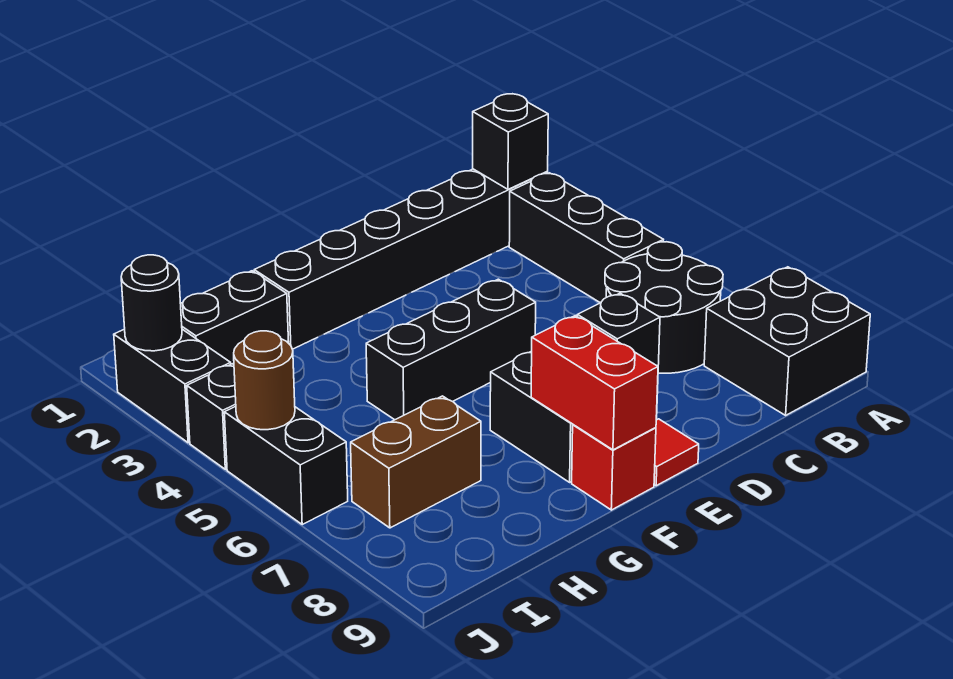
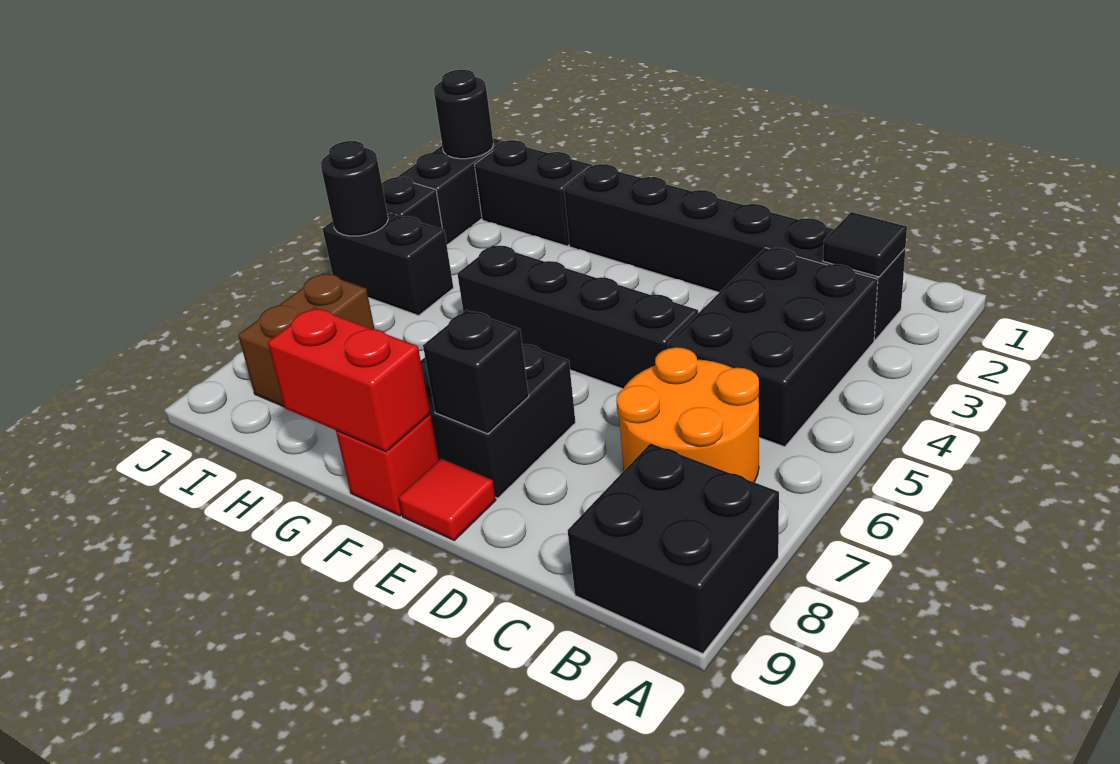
black brick B2 level 2 -> black tile B2 level 2
black brick B3:B5 level 1 -> black brick B3:C5 level 1
black round brick B6:C7 level 1 -> orange round brick B6:C7 level 1
black brick E5:G5 level 1 -> black brick D5:G5 level 1
red brick F8:F9 level 2 -> red brick F9:G9 level 2
brown brick H7:I7 level 1 -> brown brick I7:I8 level 1
black brick J5:J6 level 1 -> black brick I5:J5 level 1
brown round brick J5 level 2 -> black round brick J5 level 2

